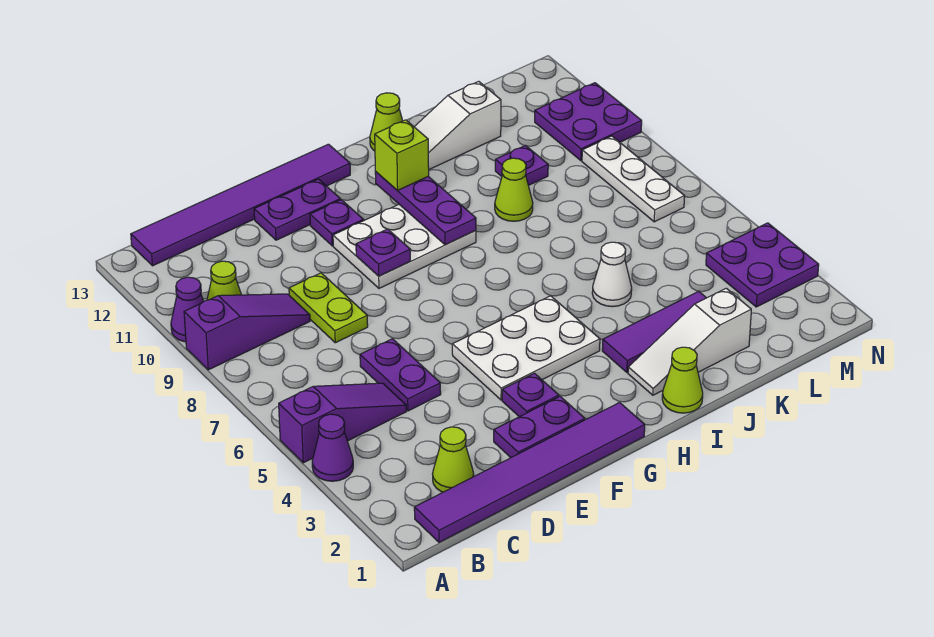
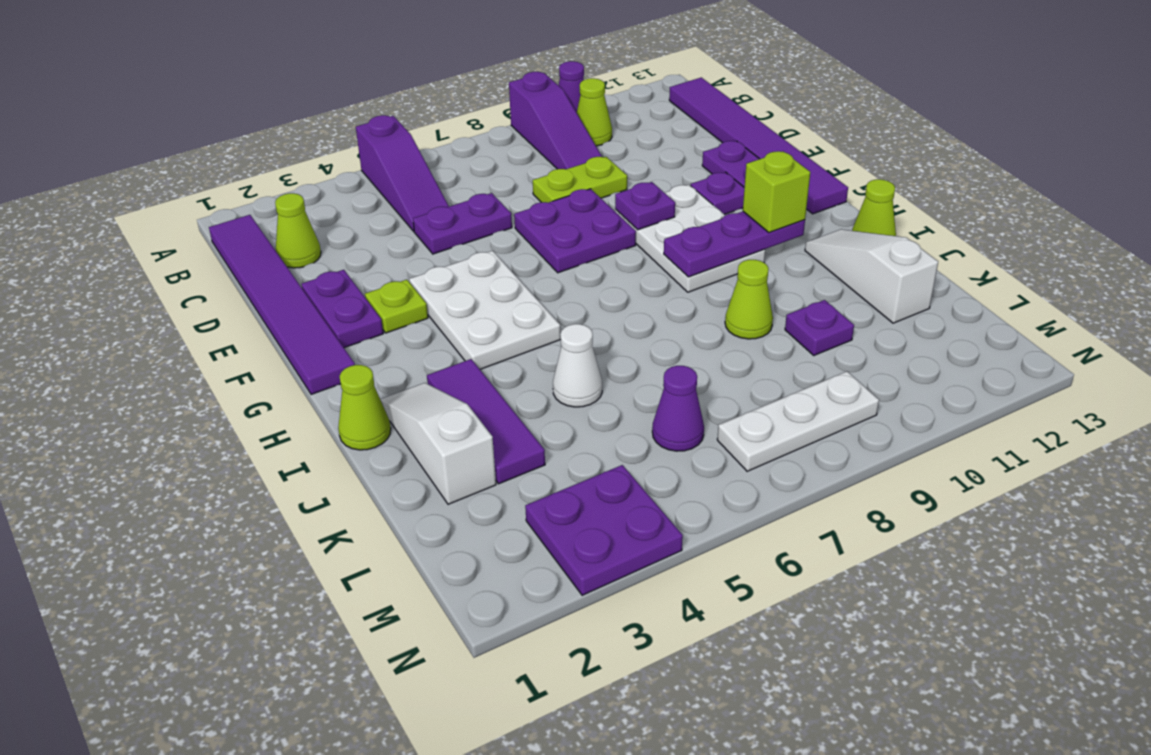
purple cone A4 level 1 -> purple cone L6 level 1
purple plate F3 level 1 -> lime plate F3 level 1
purple plate M10:N11 level 1 -> purple plate E7:F8 level 1

